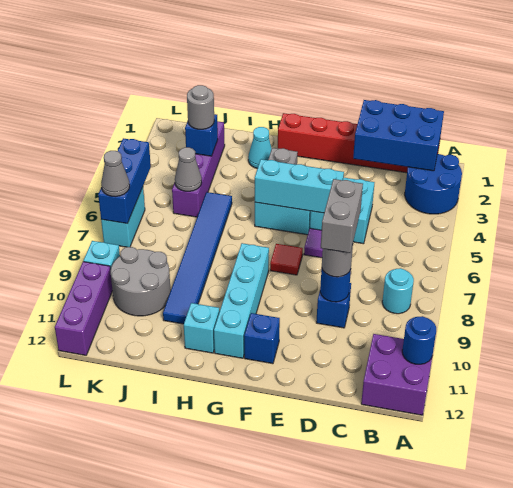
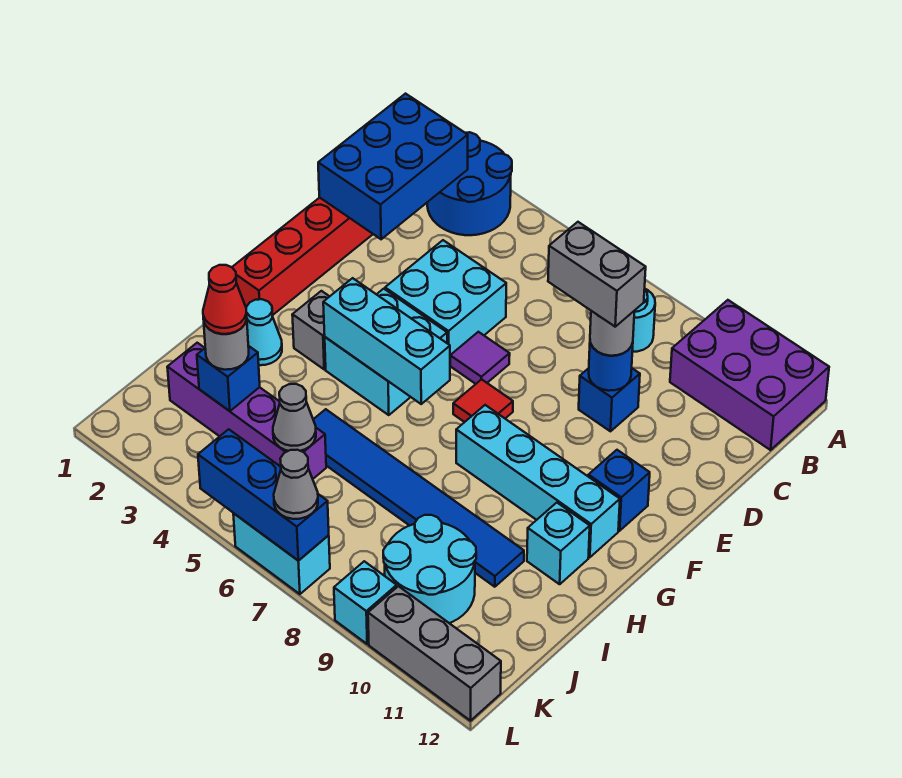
purple brick A11:B12 level 1 -> purple brick A10:B12 level 1
blue round brick A11 level 2 -> none
cyan brick E5:G5 level 2 -> cyan brick G4:G6 level 2
none -> red cone J3 level 4
grey round brick J9:K10 level 1 -> cyan round brick J9:K10 level 1
purple brick L10:L12 level 1 -> grey brick L10:L12 level 1

